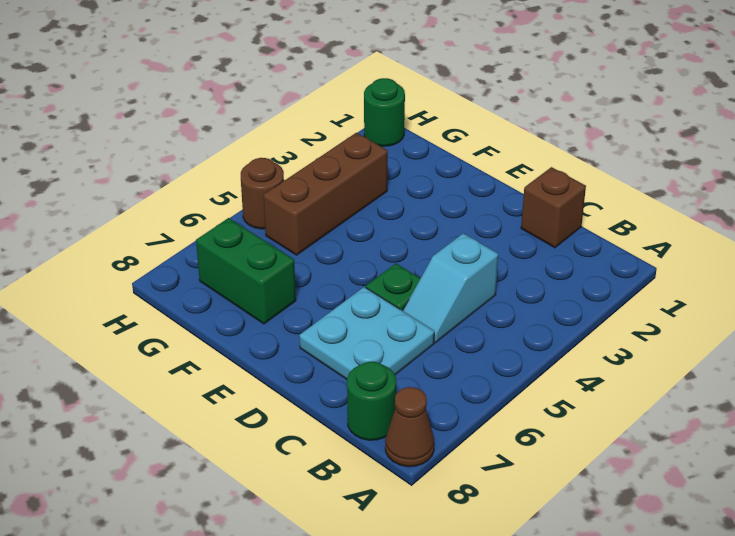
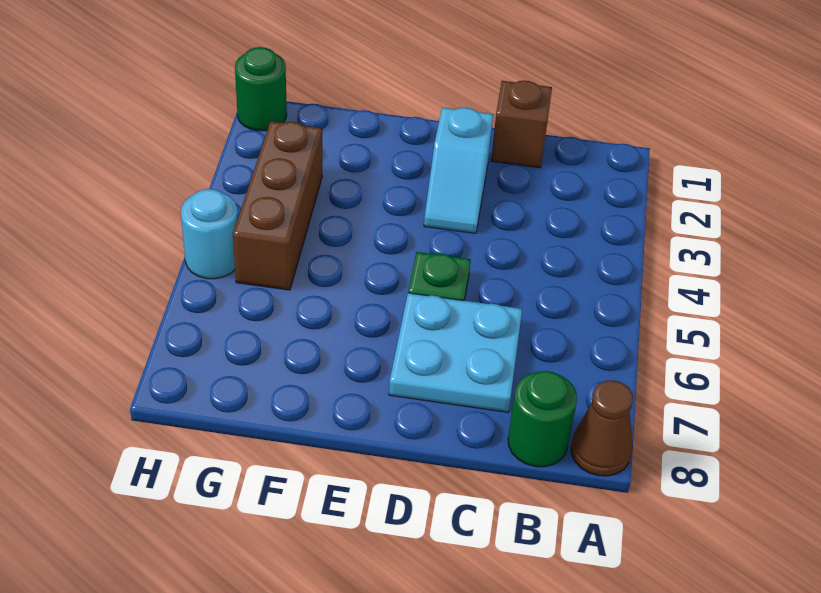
cyan slope C4:C5 level 1 top 4 -> cyan slope D2:D3 level 1 top 2
green brick F7:G7 level 1 -> none
brown round brick H5 level 1 -> cyan round brick H5 level 1

